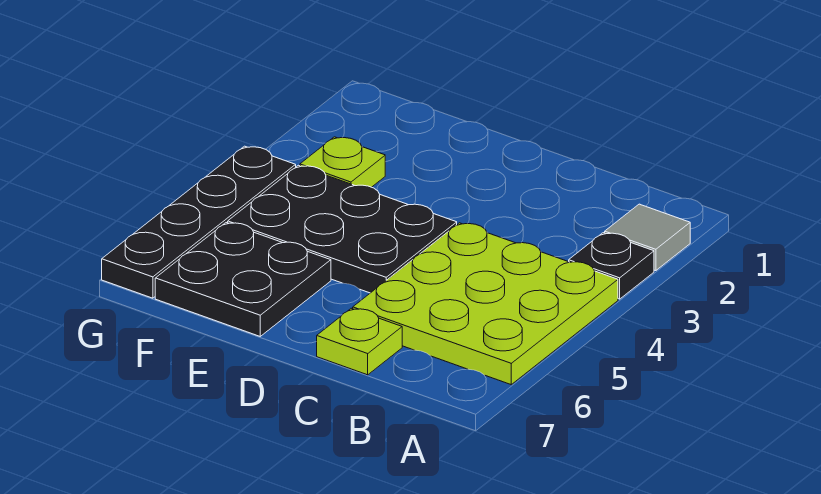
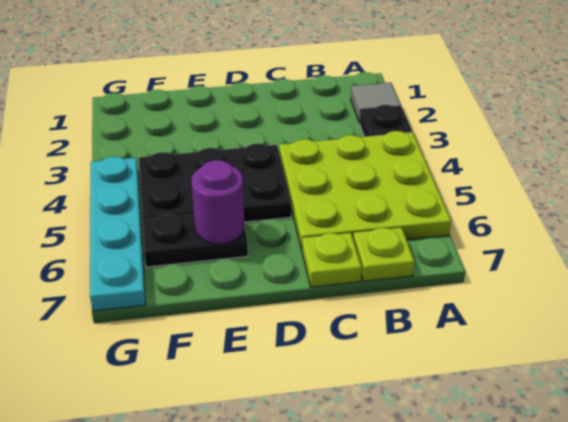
black plate E6:F7 level 1 -> black plate E6:F6 level 1
none -> purple round brick E6 level 2
lime plate F3 level 1 -> lime plate B7 level 1
black plate G4:G7 level 1 -> cyan plate G4:G7 level 1

